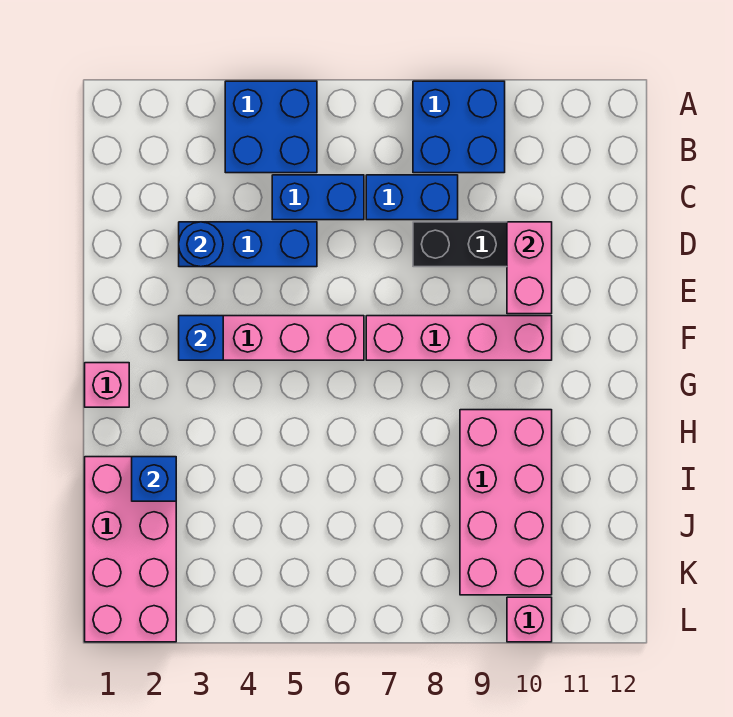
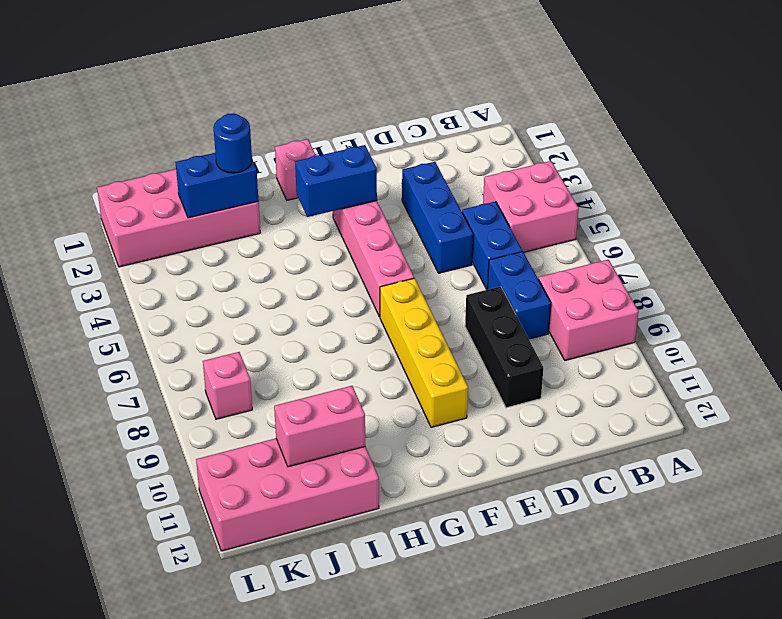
blue brick A4:B5 level 1 -> pink brick A4:B5 level 1
blue brick A8:B9 level 1 -> pink brick A8:B9 level 1
blue round brick D3 level 2 -> blue round brick I2 level 3
pink brick D10:E10 level 2 -> pink brick I11:J11 level 2
blue brick F3 level 2 -> blue brick F3:G3 level 2
pink brick F7:F10 level 1 -> yellow brick F7:F10 level 1
pink brick H9:K10 level 1 -> pink brick I11:L12 level 1
blue brick I2 level 2 -> blue brick I2:J2 level 2
pink brick L10 level 1 -> pink brick K8 level 1

